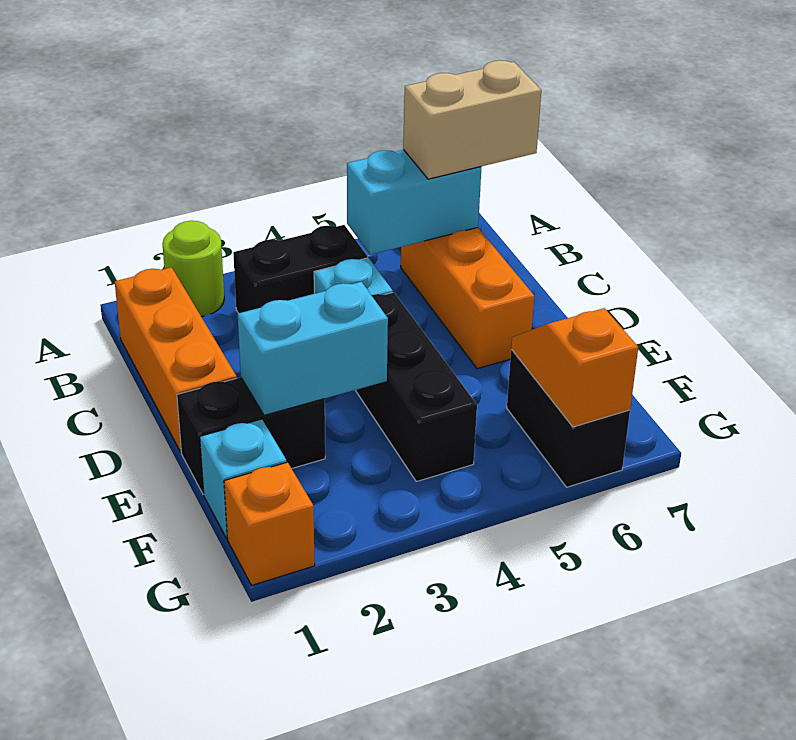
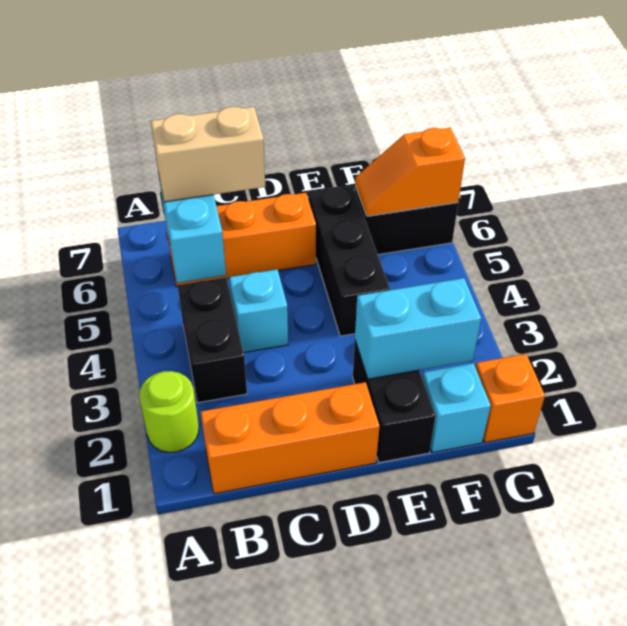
tan brick B6:B7 level 3 -> tan brick B6:C6 level 3
black brick D4:F4 level 1 -> black brick E4:E6 level 1
cyan brick E2:E3 level 2 -> cyan brick E2:F2 level 2

